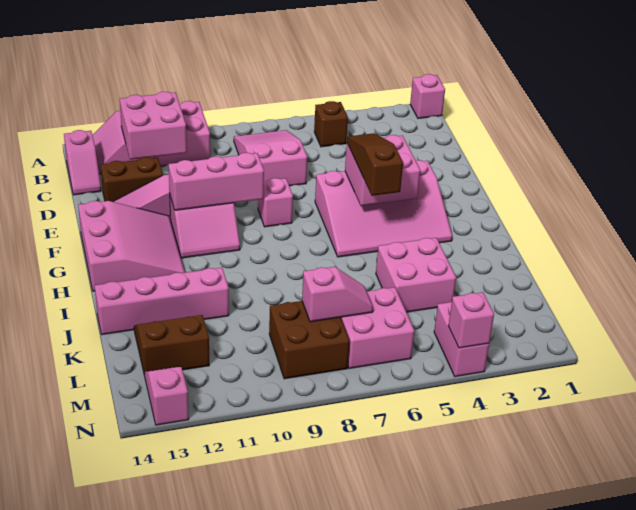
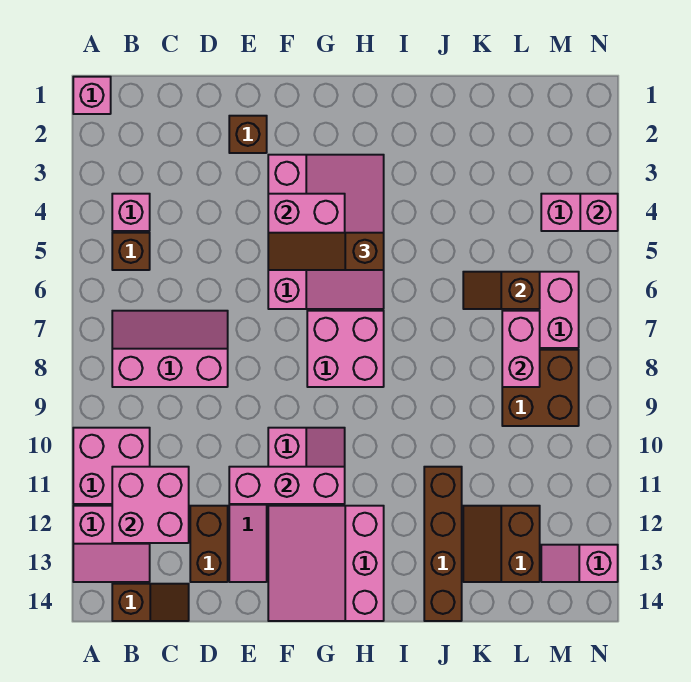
pink slope B7:D8 level 1 top D -> pink slope B7:D8 level 1 top 8
pink slope B14:C14 level 1 top B -> brown slope B14:C14 level 1 top B
none -> brown brick E2 level 1
pink brick F8 level 1 -> pink brick B4 level 1
pink brick F9:F11 level 2 -> pink brick E11:G11 level 2
pink slope F12:H14 level 1 top 14 -> pink slope F12:H14 level 1 top H
pink brick J4:K5 level 1 -> pink brick G7:H8 level 1
pink brick J11:J14 level 1 -> brown brick J11:J14 level 1
none -> brown slope K6:L6 level 2 top L
pink slope L7:L8 level 2 top 8 -> pink brick L7:L8 level 2

